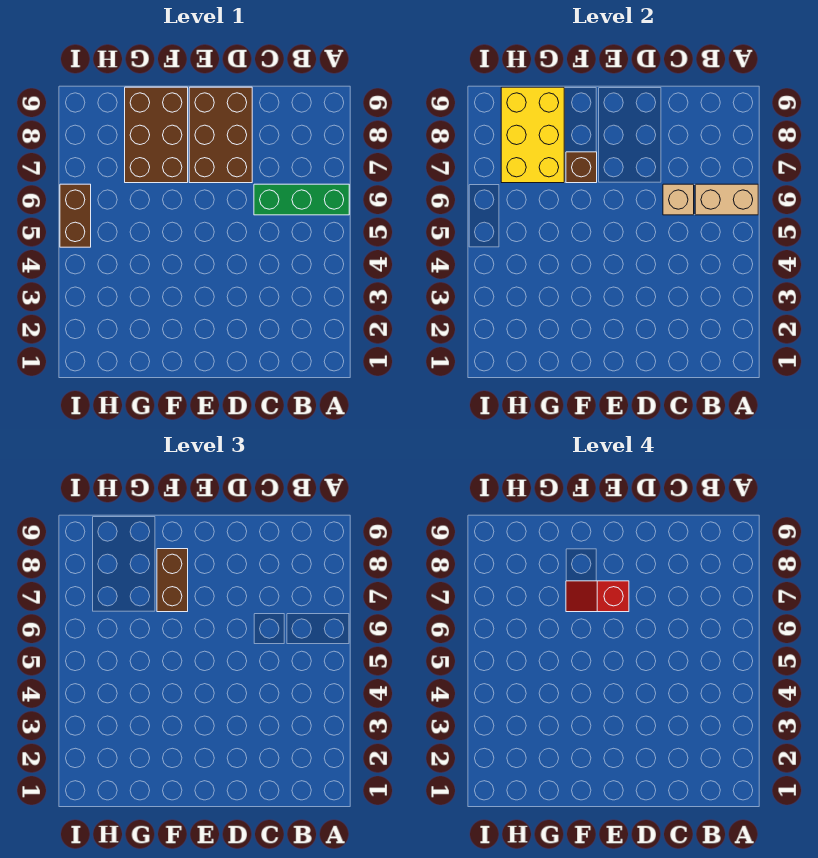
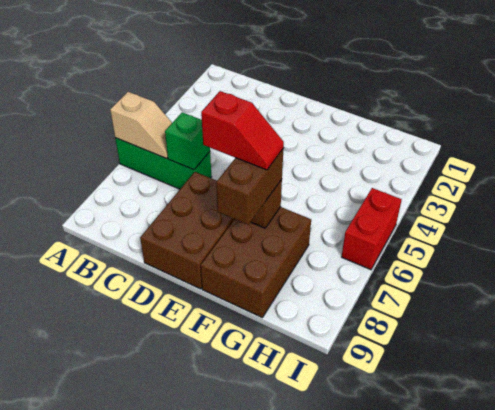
tan brick A6:B6 level 2 -> tan slope A6:B6 level 2 top A
tan brick C6 level 2 -> green brick C6 level 2
yellow brick G7:H9 level 2 -> none
brown brick I5:I6 level 1 -> red brick I5:I6 level 1

